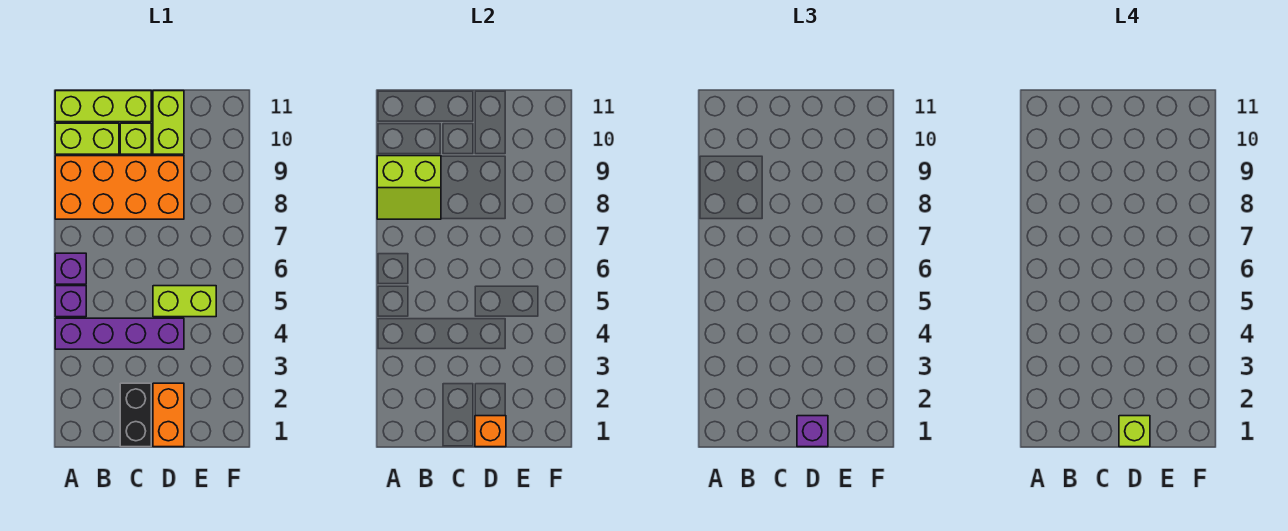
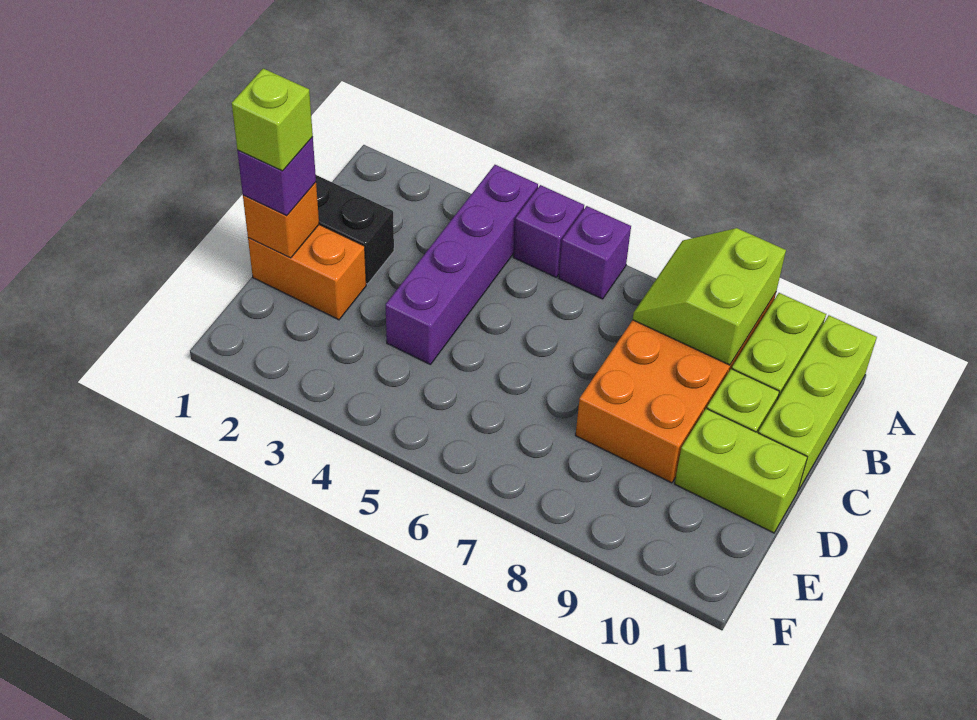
lime brick D5:E5 level 1 -> none

